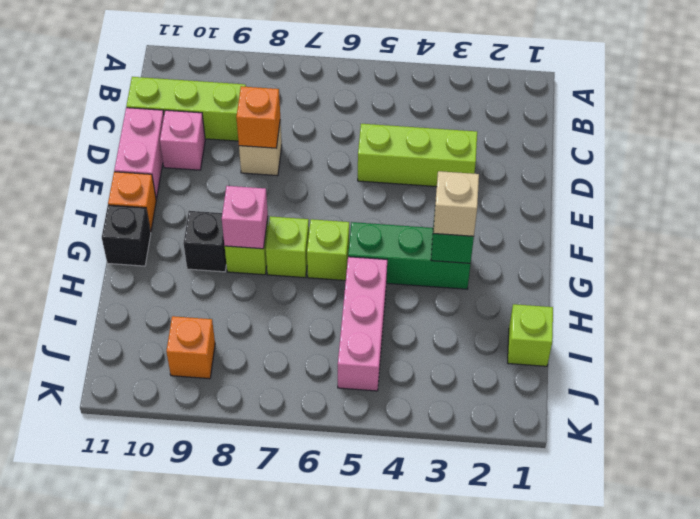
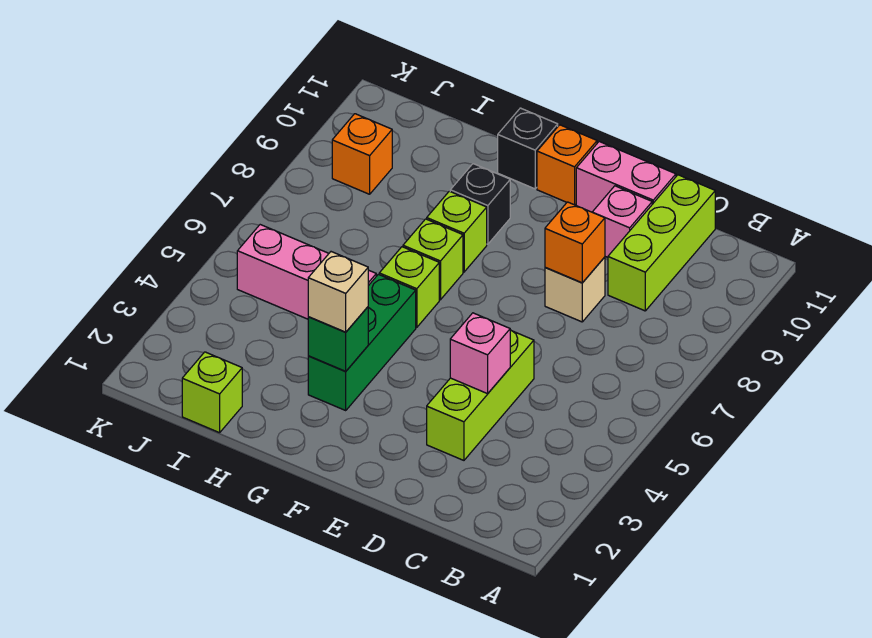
pink brick G8 level 2 -> pink brick D4 level 2

